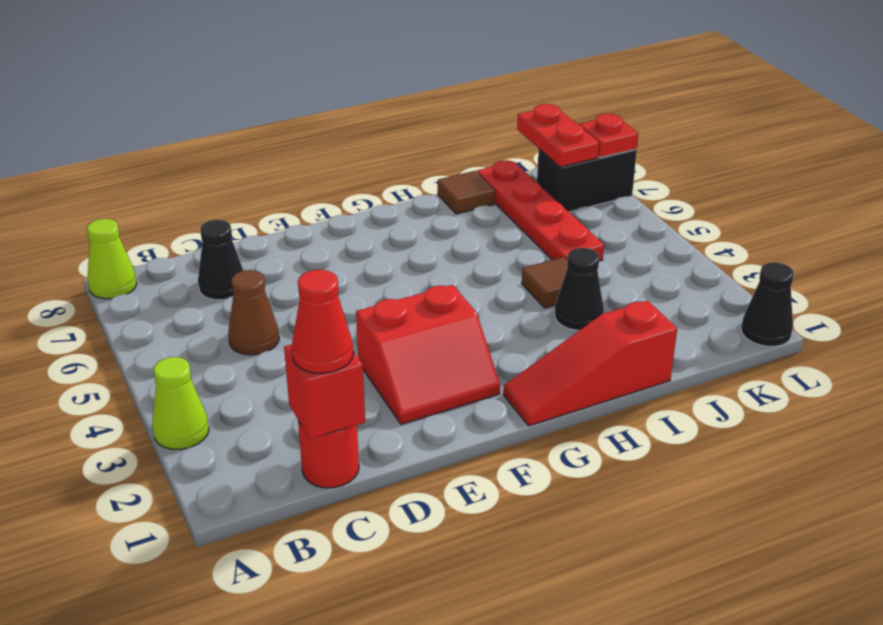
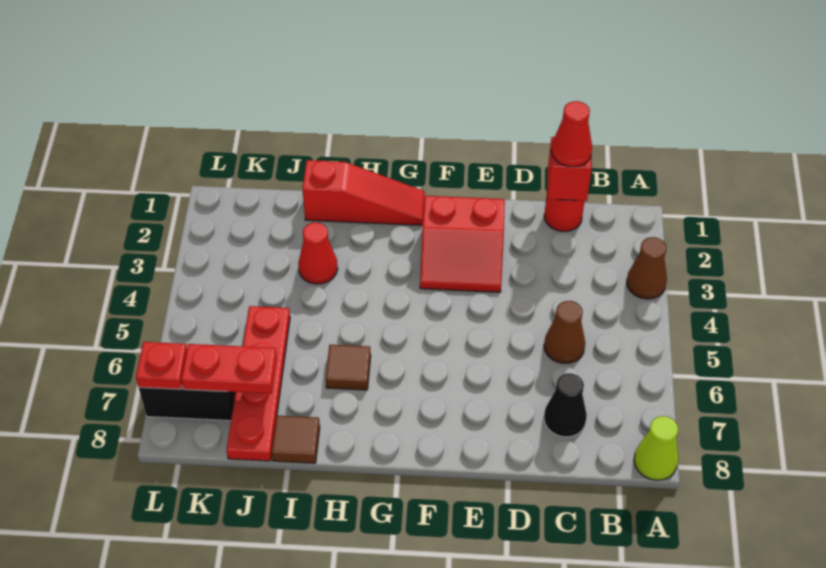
lime cone A3 level 1 -> brown cone A3 level 1
red slope E2:F3 level 1 top 3 -> red slope E2:F3 level 1 top 2
black cone I3 level 1 -> red cone I3 level 1
brown tile I4 level 1 -> brown tile H6 level 1
red plate K7:K8 level 2 -> red plate J7:K7 level 2
black cone L1 level 1 -> none

